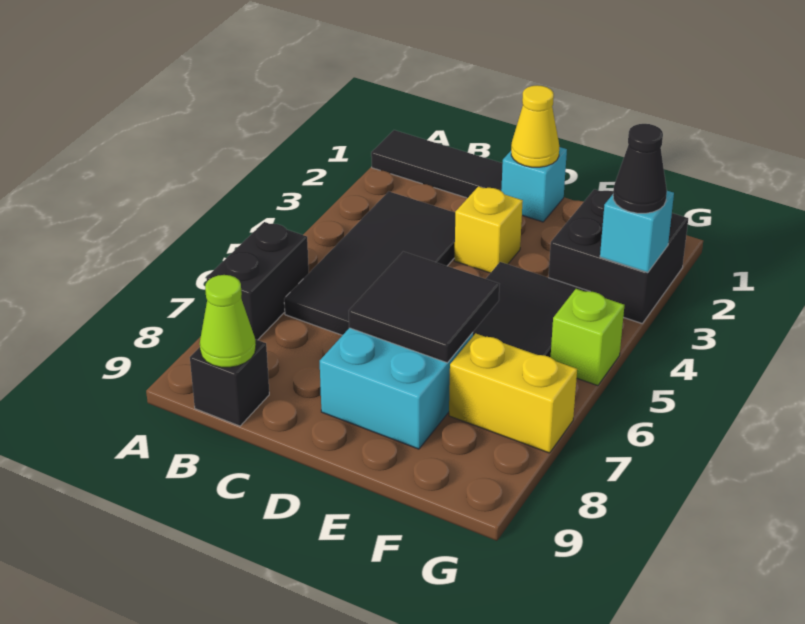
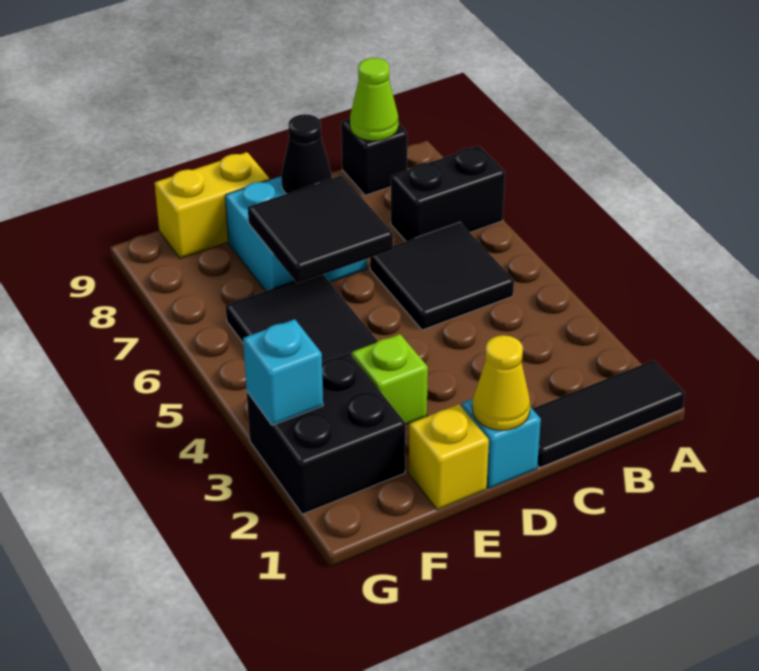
black brick A6:A7 level 1 -> black brick A7:B7 level 1
black tile B3:C6 level 1 -> black tile B5:C6 level 1
yellow brick D3 level 1 -> yellow brick E1 level 1
yellow brick F7:G7 level 1 -> yellow brick E9:F9 level 1
black cone G3 level 3 -> black cone D8 level 2
lime brick G5 level 1 -> lime brick E3 level 1

